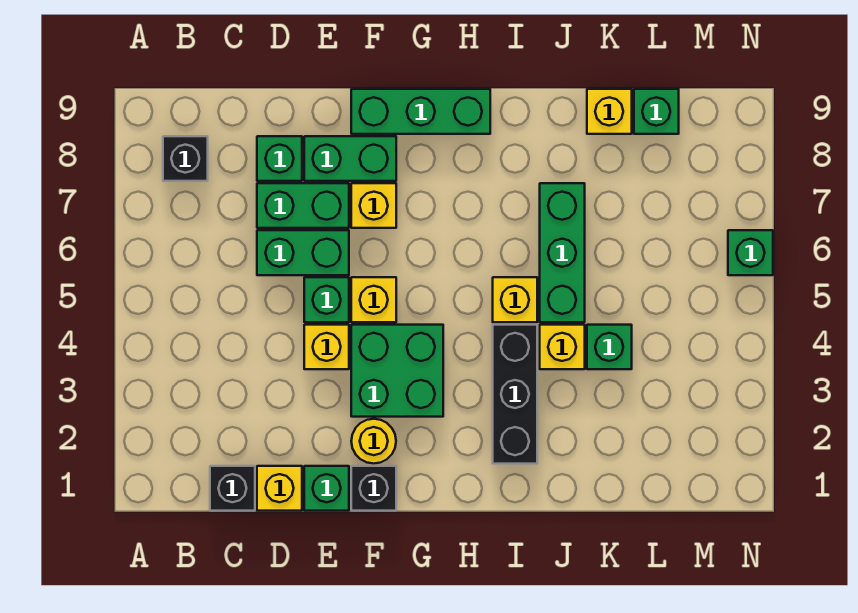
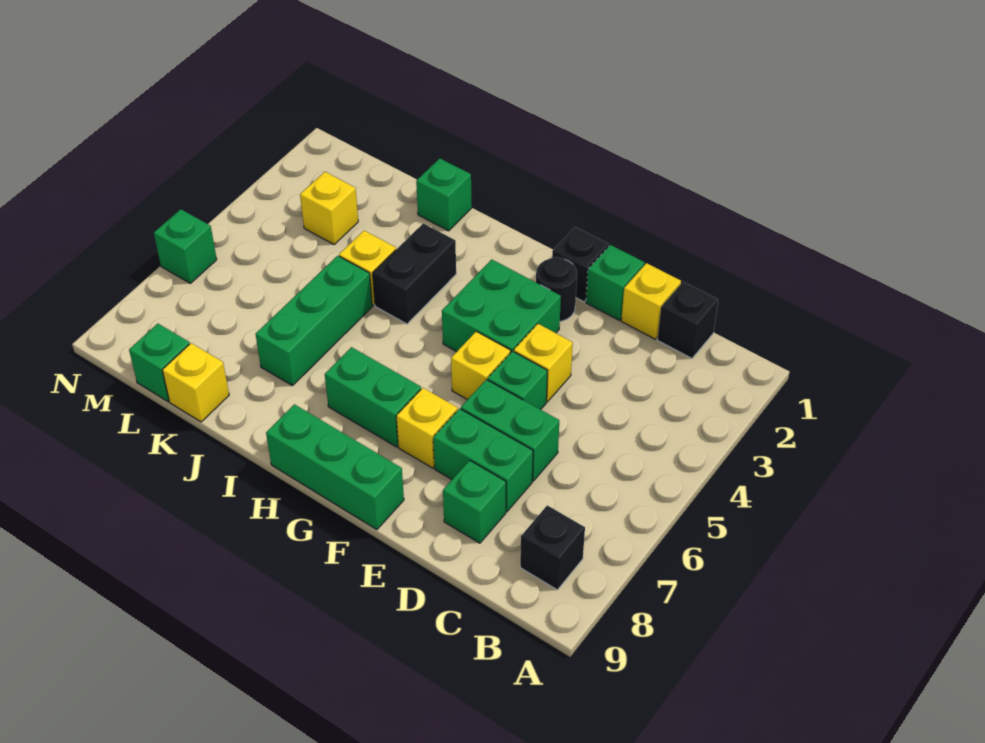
green brick E8:F8 level 1 -> green brick G7:H7 level 1
yellow round brick F2 level 1 -> black round brick F2 level 1
black brick I2:I4 level 1 -> black brick I3:I4 level 1
yellow brick I5 level 1 -> yellow brick L3 level 1
green brick K4 level 1 -> green brick J1 level 1

